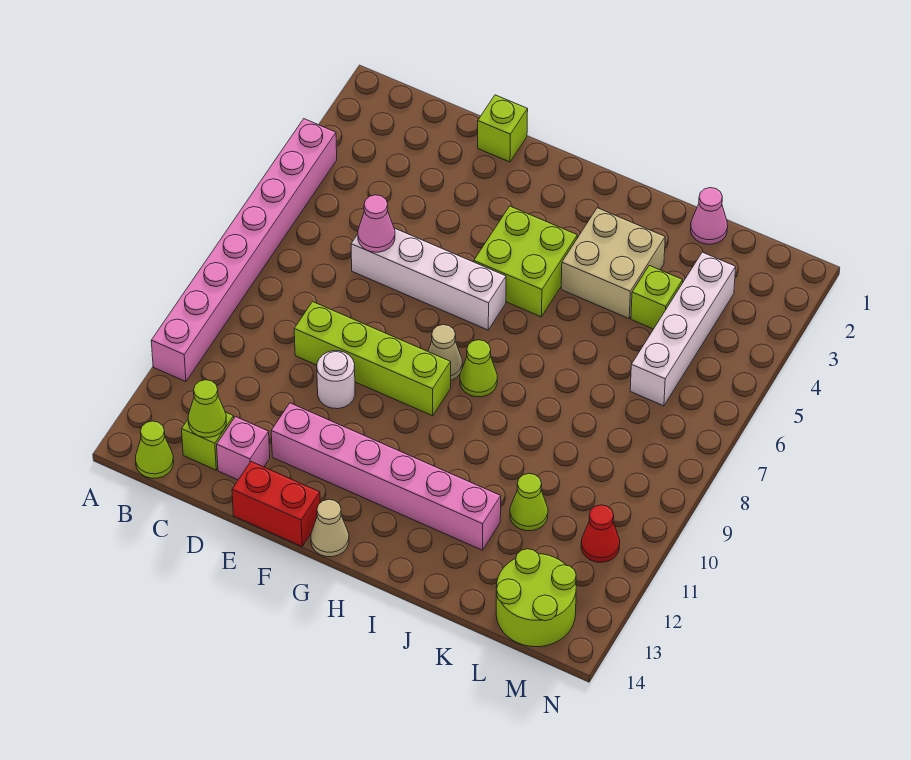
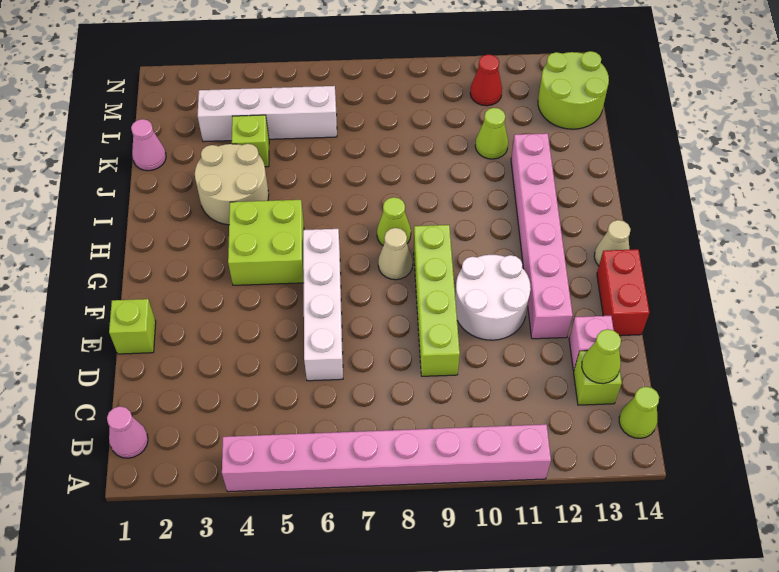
pink cone D6 level 2 -> pink cone B1 level 1
white round brick E10 level 1 -> white round brick E10:F11 level 1
tan brick I3:J4 level 1 -> tan round brick I3:J4 level 1

